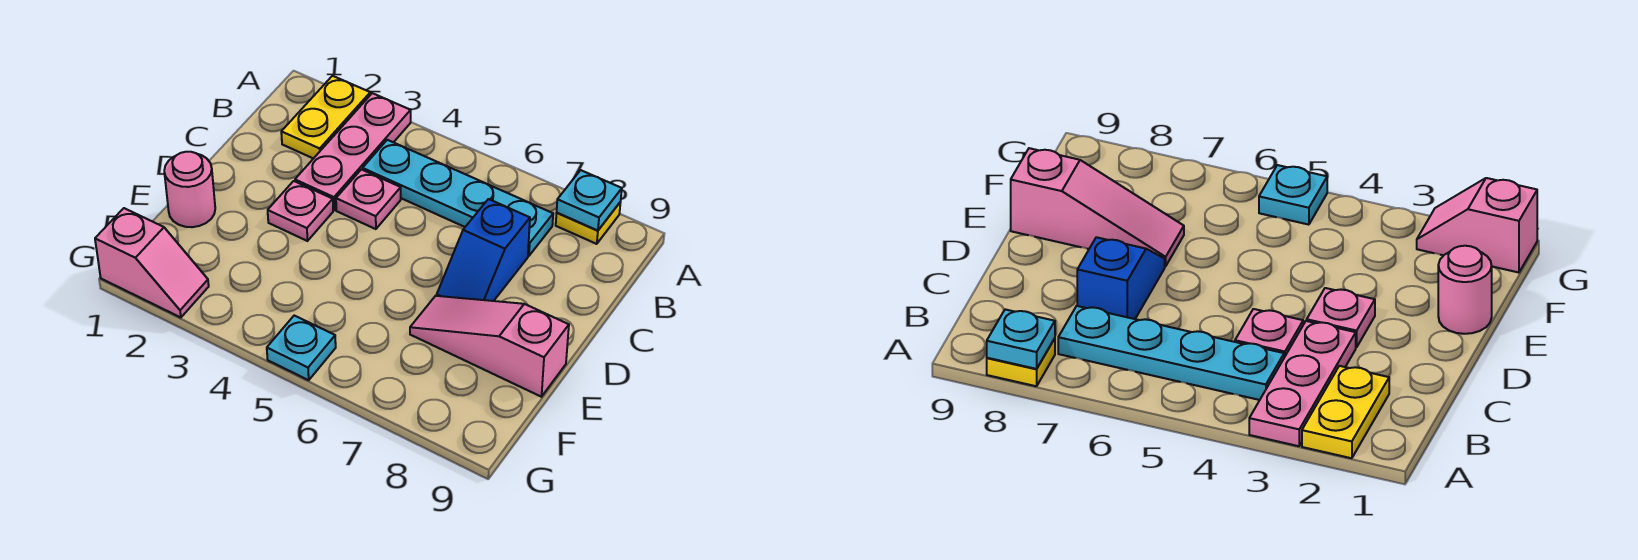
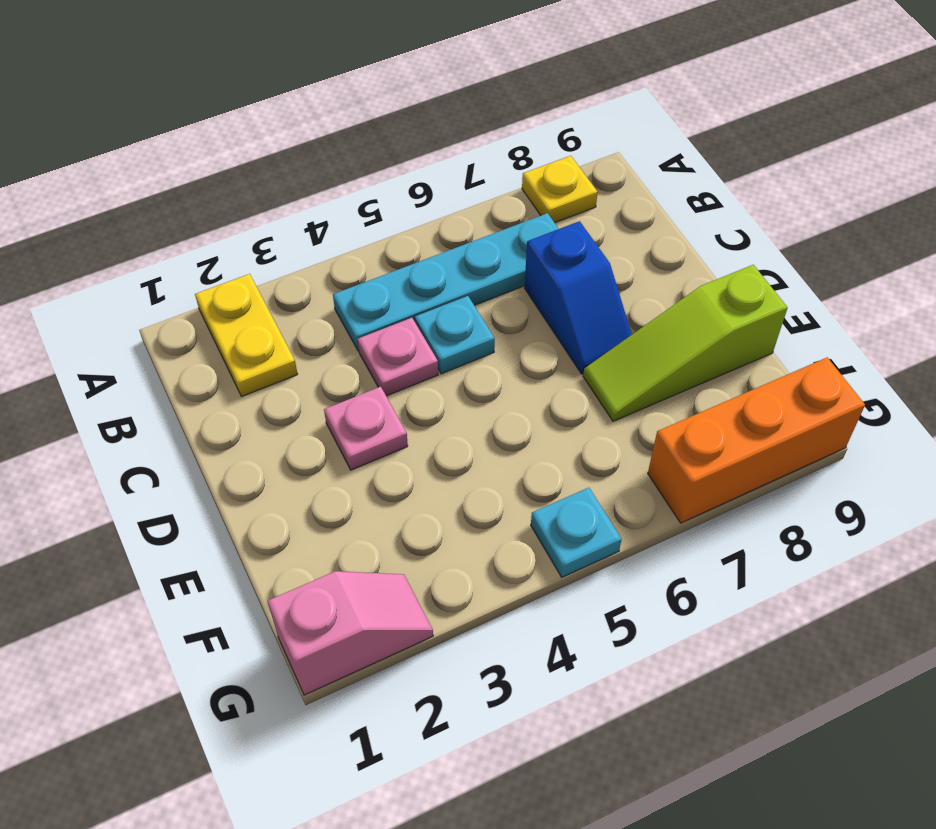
pink plate A3:C3 level 1 -> none
cyan plate A8 level 2 -> cyan plate C5 level 1
pink round brick E1 level 1 -> none
pink slope E7:E9 level 1 top 9 -> lime slope E7:E9 level 1 top 9
none -> orange brick G7:G9 level 1

